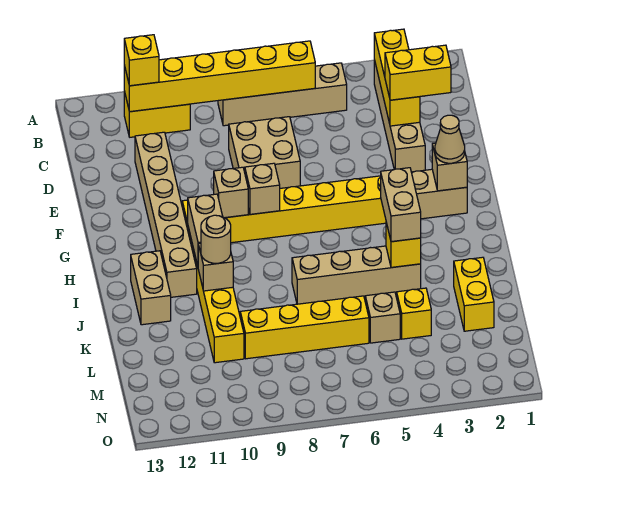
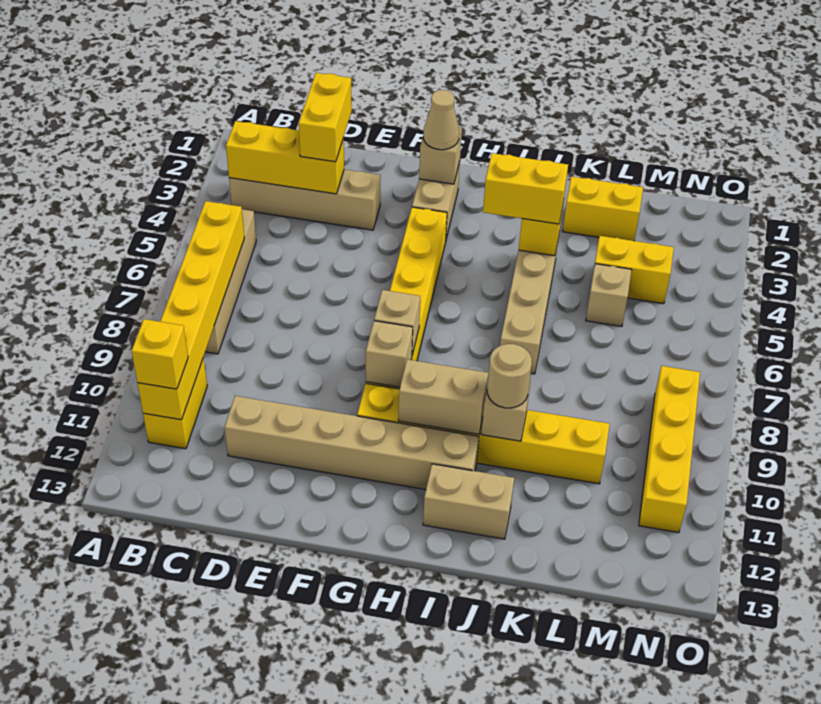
tan brick D7:E8 level 1 -> none
tan brick I4:J4 level 3 -> yellow brick I4:J4 level 3
yellow brick L4 level 1 -> yellow brick L4:M4 level 1
yellow brick L6:L9 level 1 -> yellow brick N8:N11 level 1

